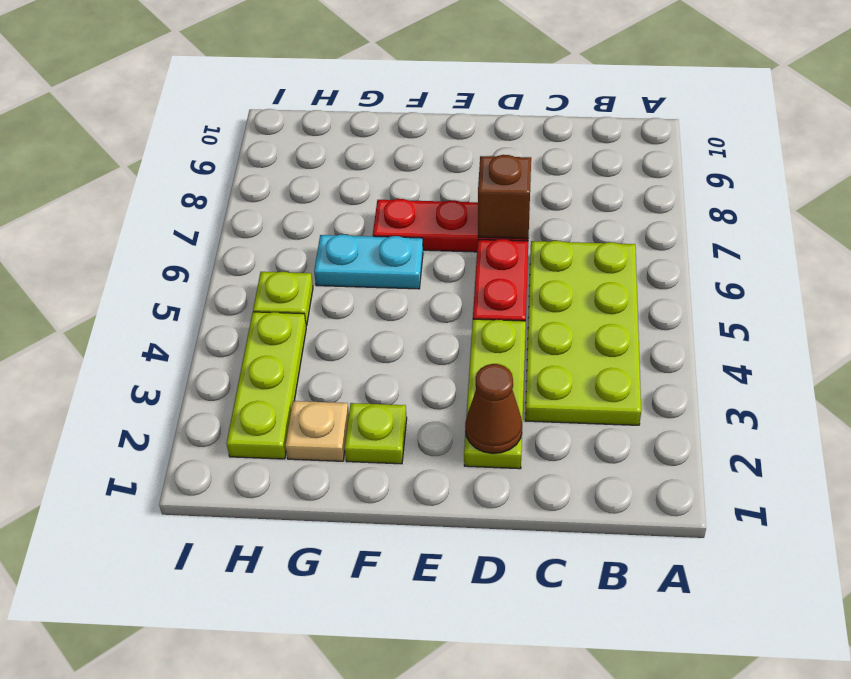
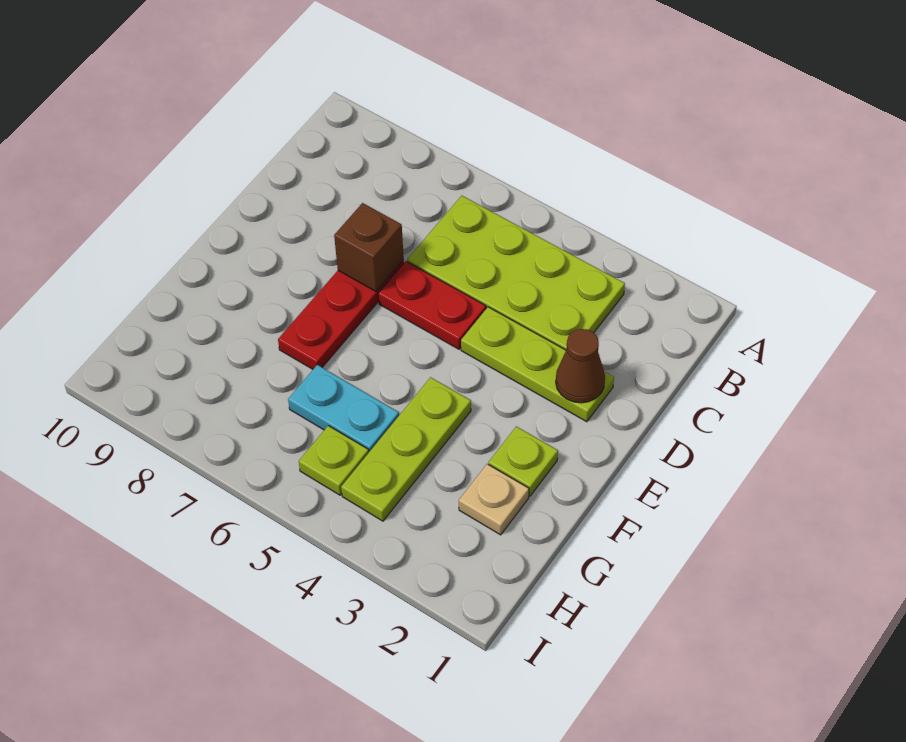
cyan plate F6:G6 level 1 -> cyan plate G5:G6 level 1
lime plate H2:H4 level 1 -> lime plate F4:H4 level 1

